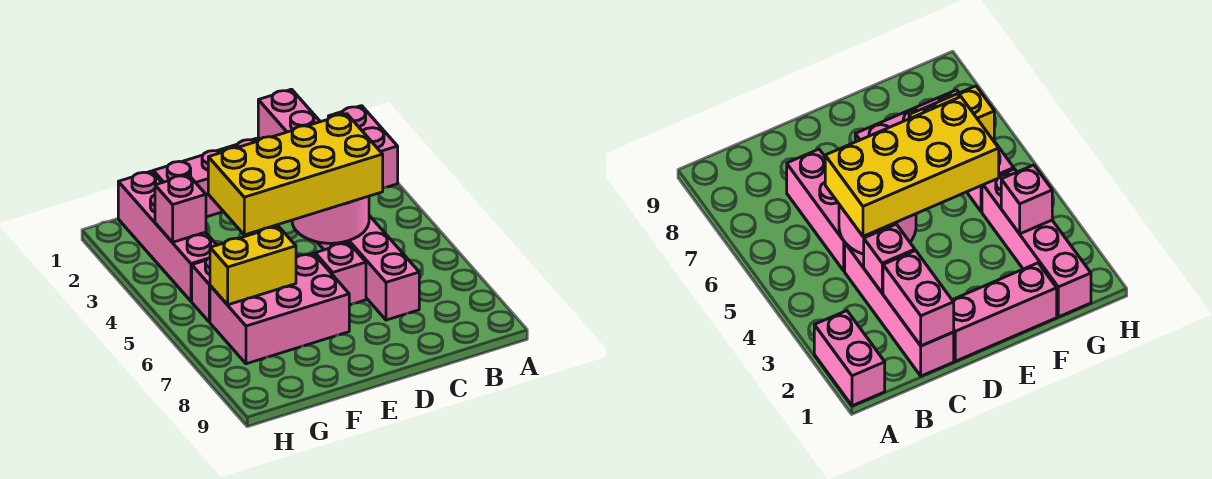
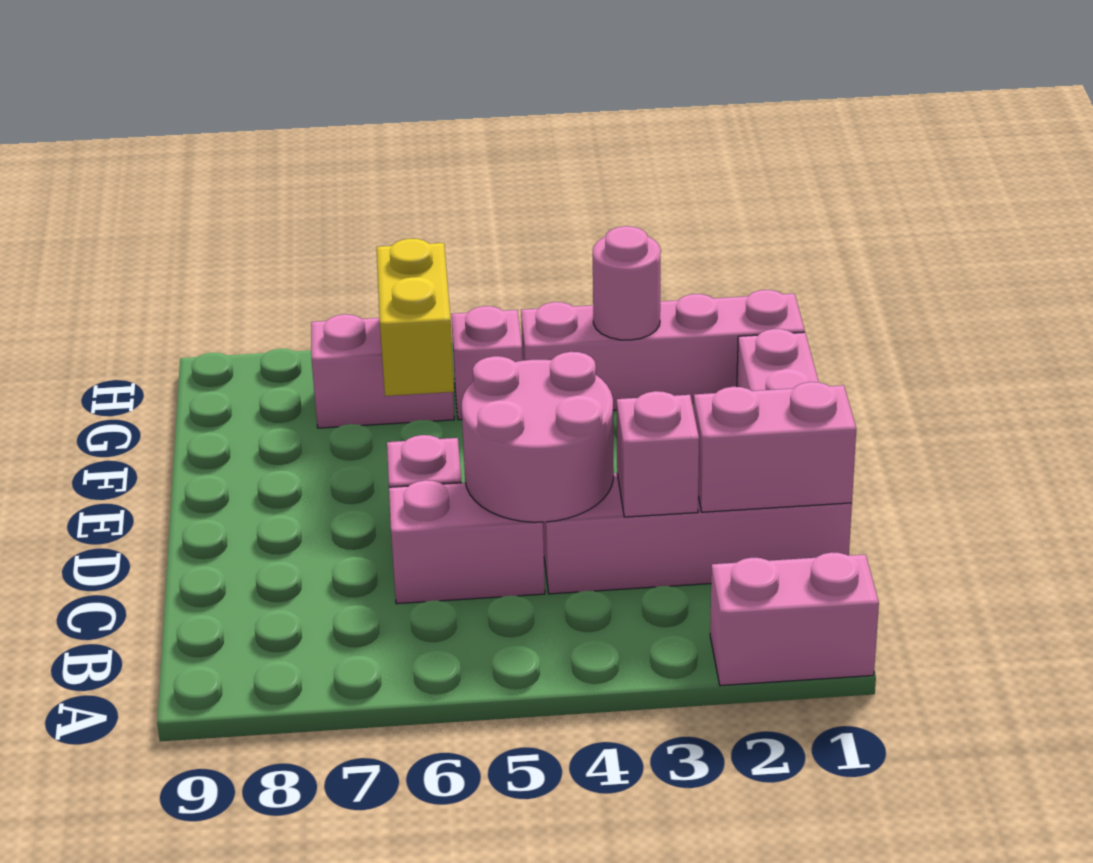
yellow brick C4:F5 level 3 -> none
pink brick C5:C7 level 1 -> pink brick C5:C6 level 1
pink brick E6:G7 level 1 -> pink brick G6:G7 level 1
pink brick G3 level 2 -> pink round brick G3 level 2

